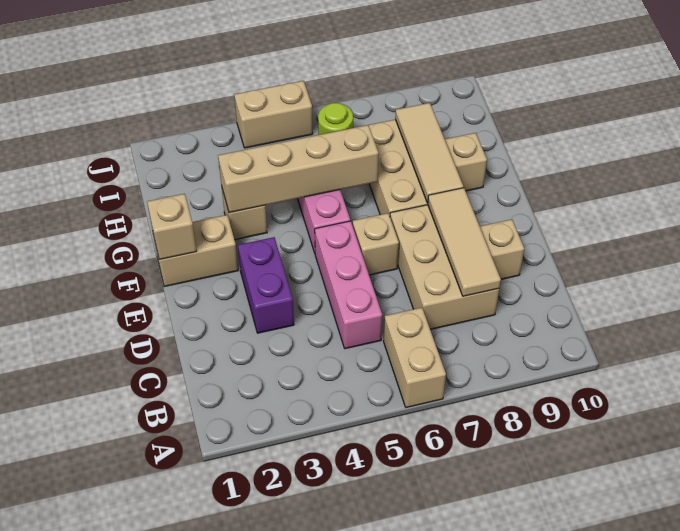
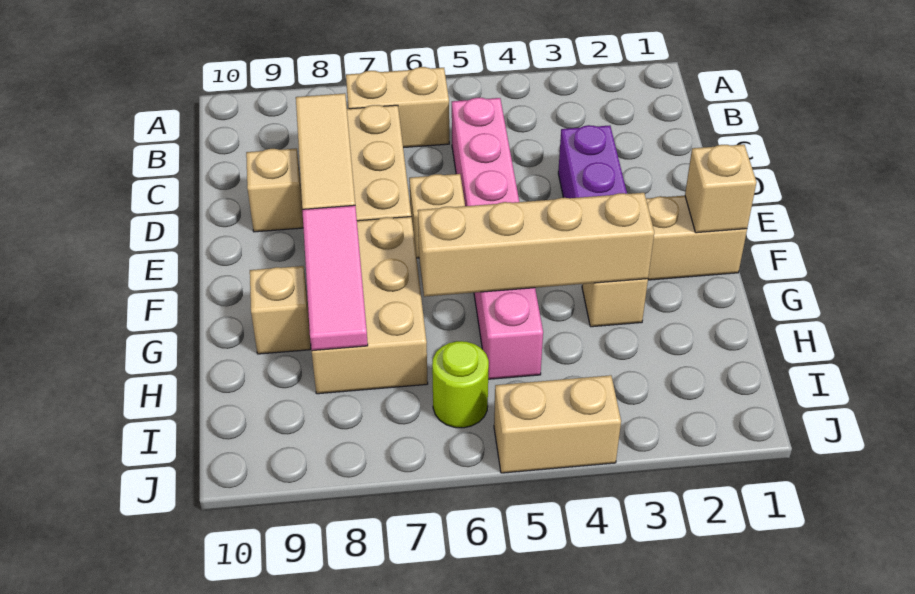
tan brick A6:B6 level 1 -> tan brick B6:B7 level 1
tan tile F8:H8 level 2 -> pink tile F8:H8 level 2

